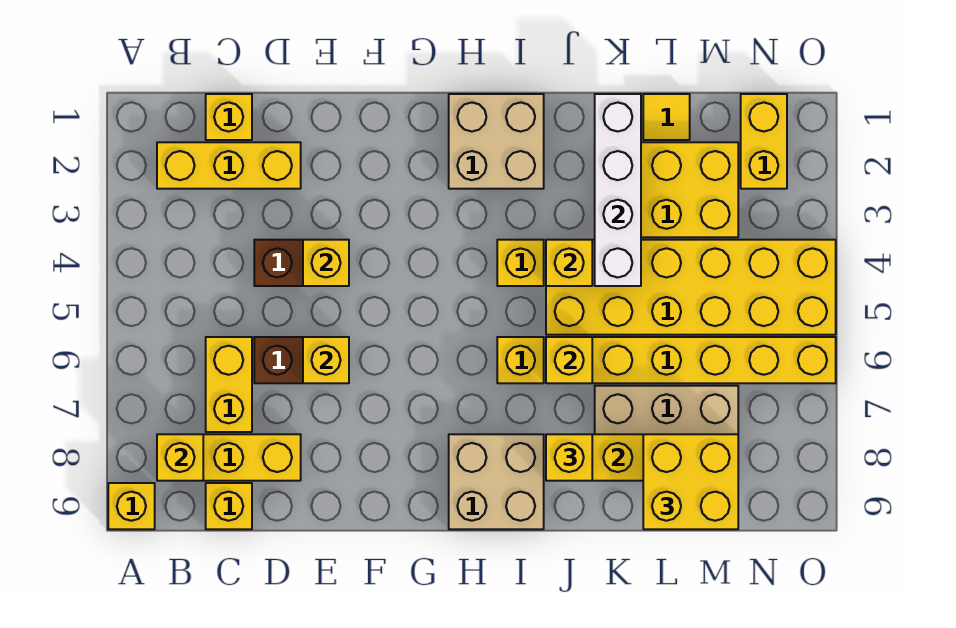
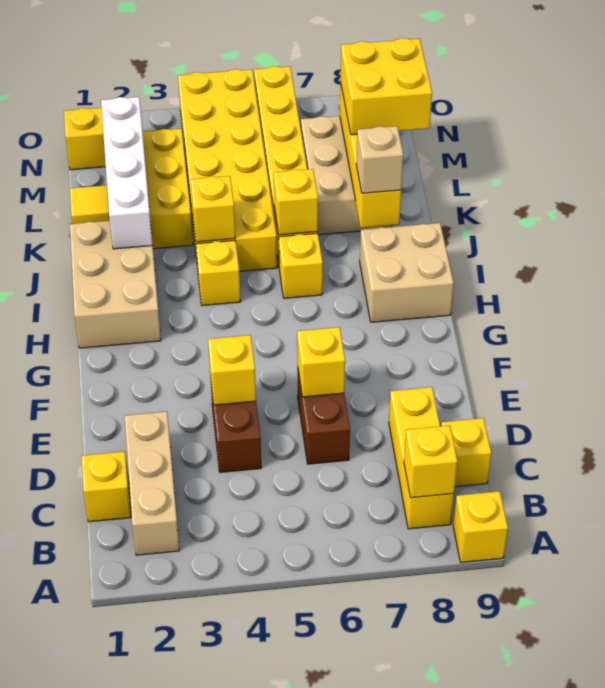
yellow brick B2:D2 level 1 -> tan brick B2:D2 level 1
yellow brick C6:C7 level 1 -> none
tan brick H1:I2 level 1 -> tan brick H1:J2 level 1
yellow brick J8 level 3 -> tan brick J8 level 3
white brick K1:K4 level 2 -> white brick J2:M2 level 2

